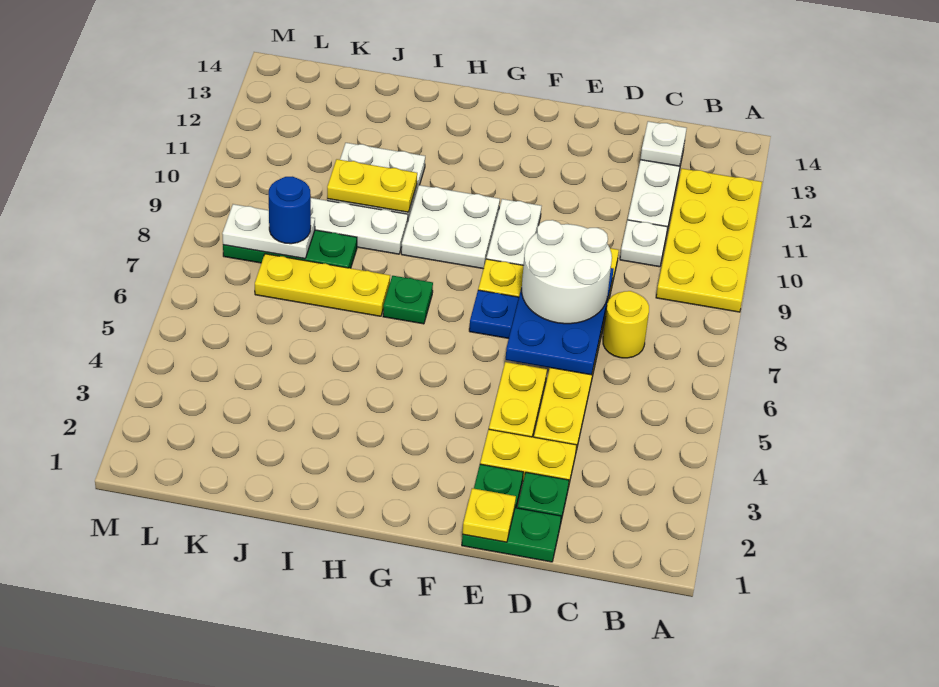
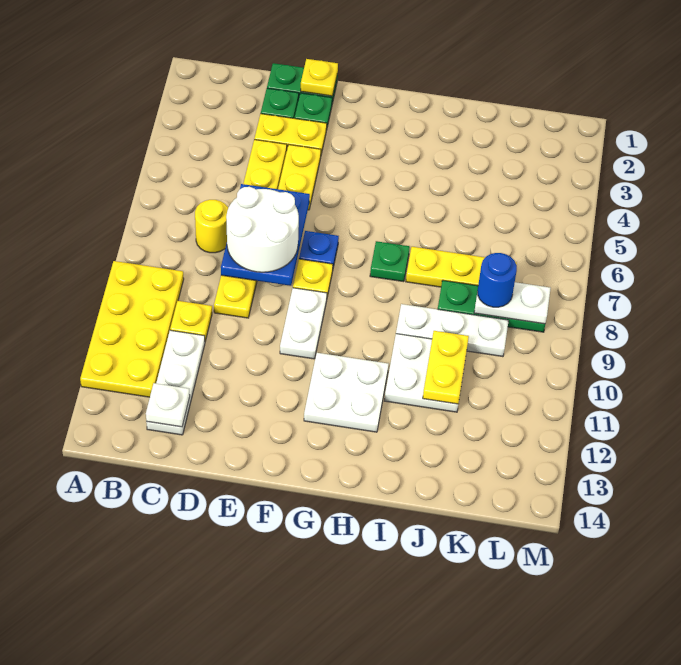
white plate C10 level 1 -> yellow plate C10 level 1
white plate G9:H10 level 1 -> white plate G11:H12 level 1
yellow plate I10:J10 level 2 -> yellow plate J10:J11 level 2

